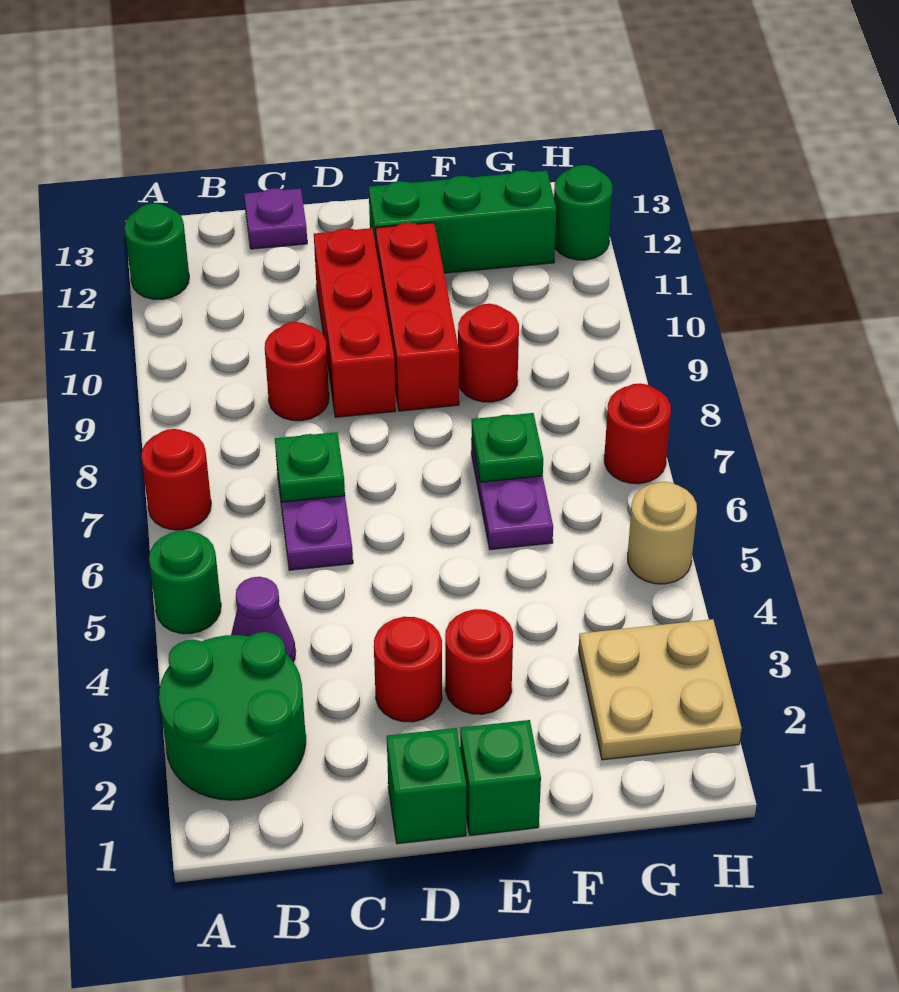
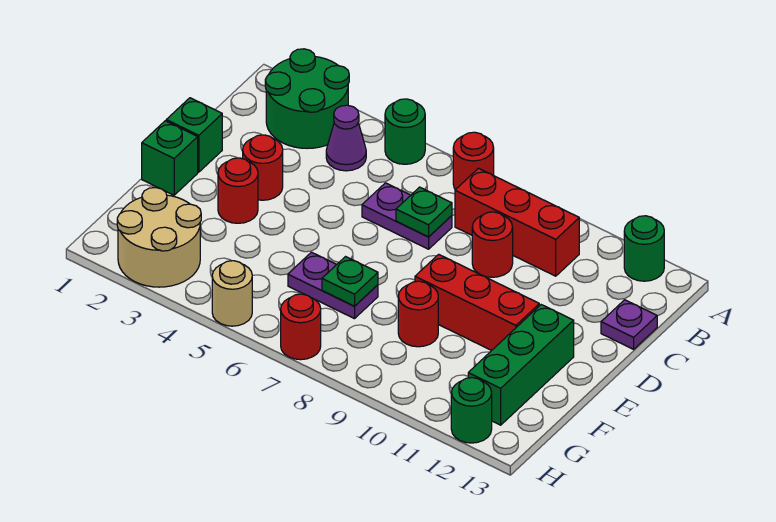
red brick D9:D11 level 1 -> red brick B8:B10 level 1
tan plate G2:H3 level 1 -> tan round brick G2:H3 level 1

